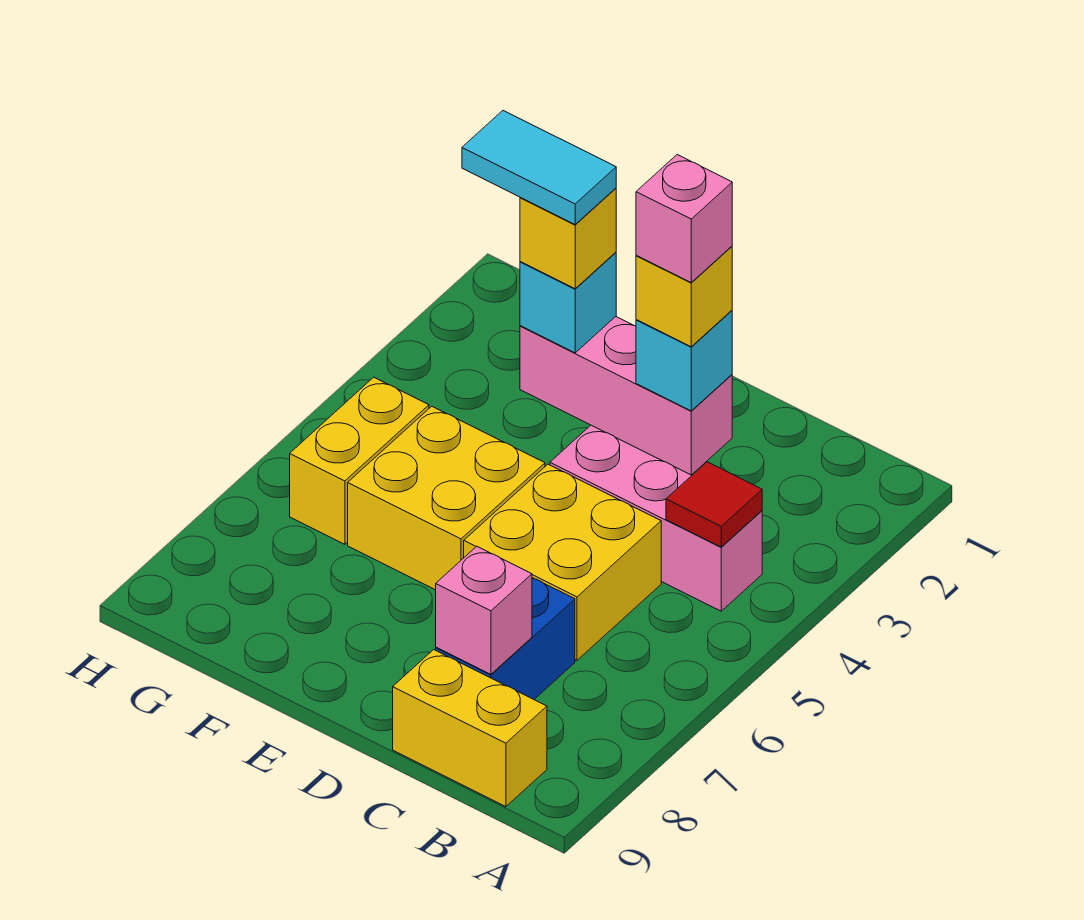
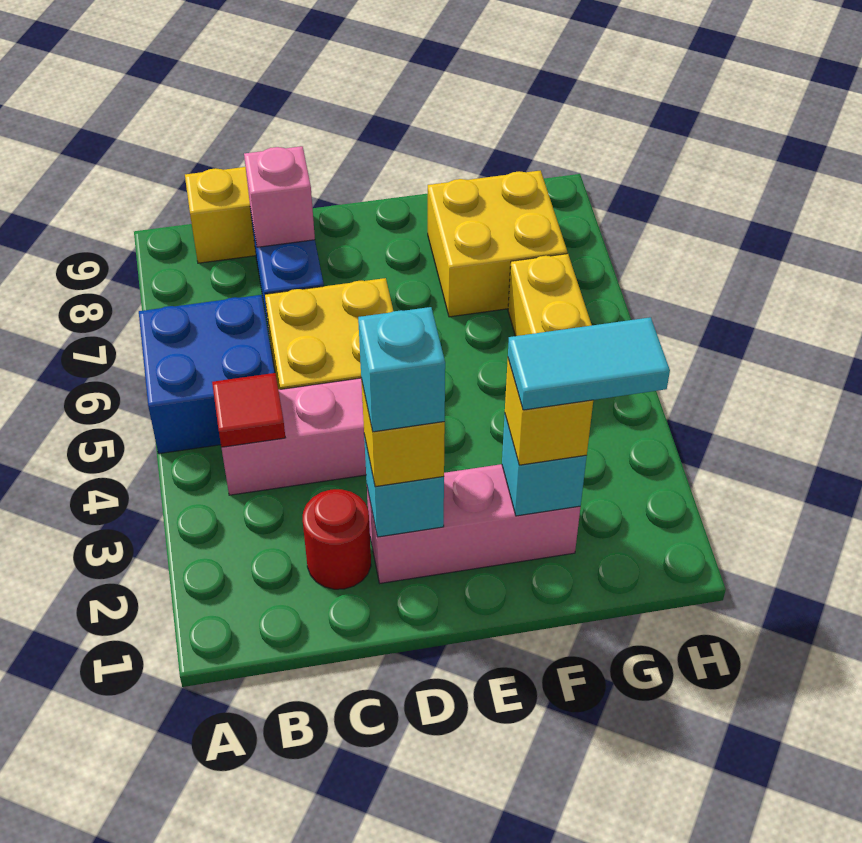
none -> blue brick A5:B6 level 1
none -> red round brick C2 level 1
pink brick D2 level 4 -> cyan brick D2 level 4
yellow brick E5:F6 level 1 -> yellow brick F7:G8 level 1

